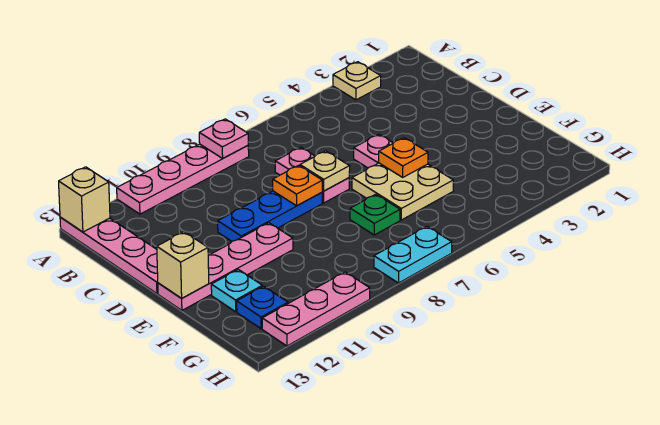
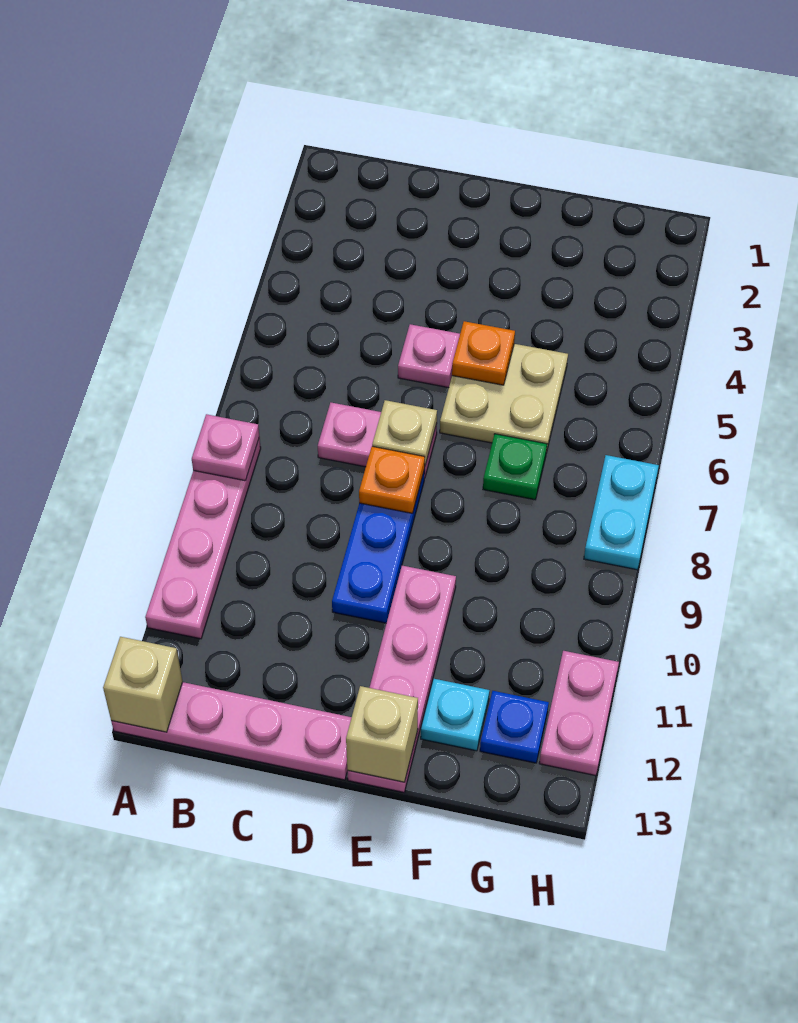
tan plate A3 level 1 -> none
pink plate H10:H12 level 1 -> pink plate H11:H12 level 1

